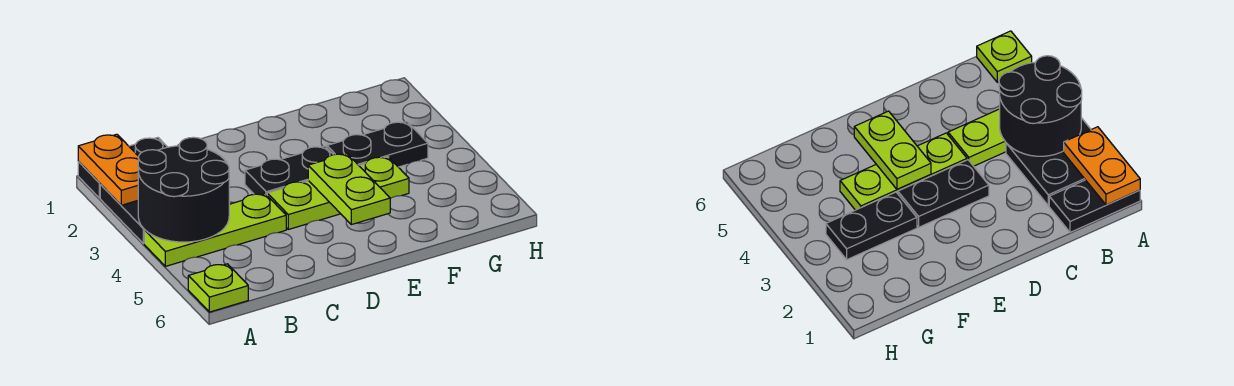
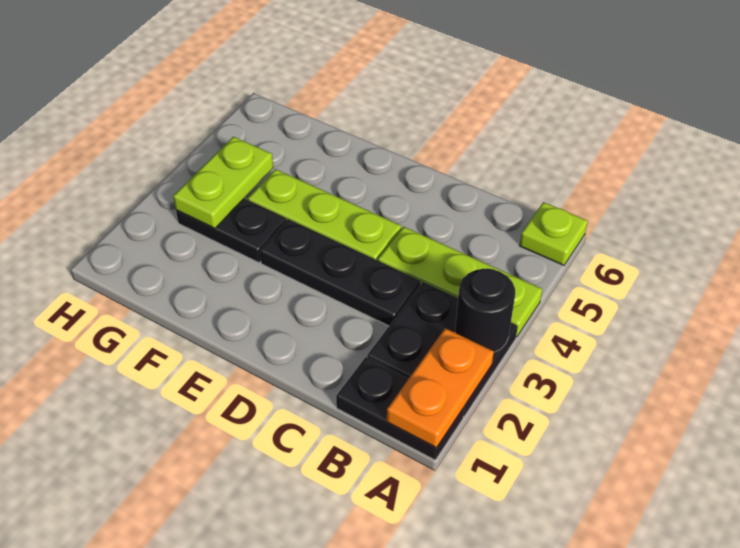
black round brick A3:B4 level 2 -> black round brick A3 level 2
black plate D3:E3 level 1 -> black plate C3:E3 level 1
lime plate E4:E5 level 2 -> lime plate G3:G4 level 2

